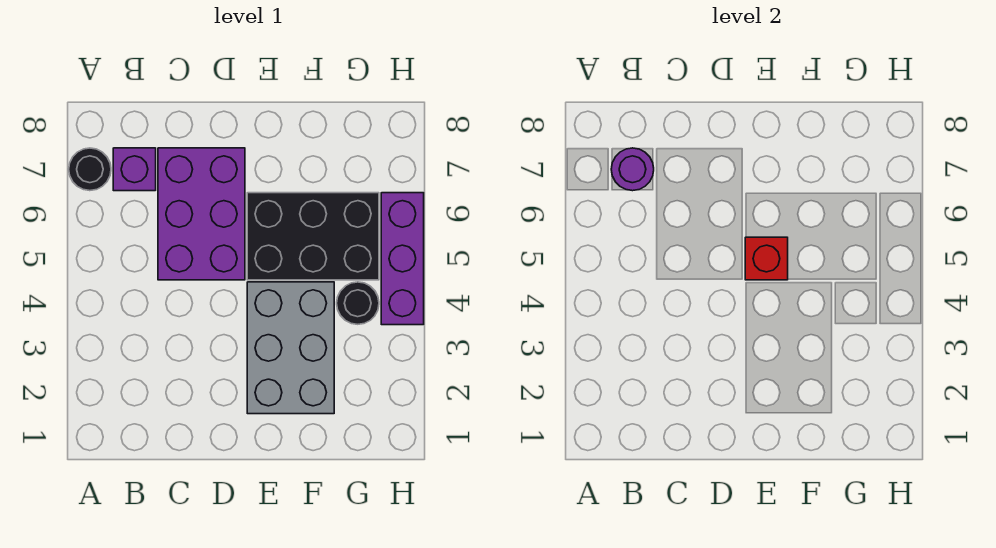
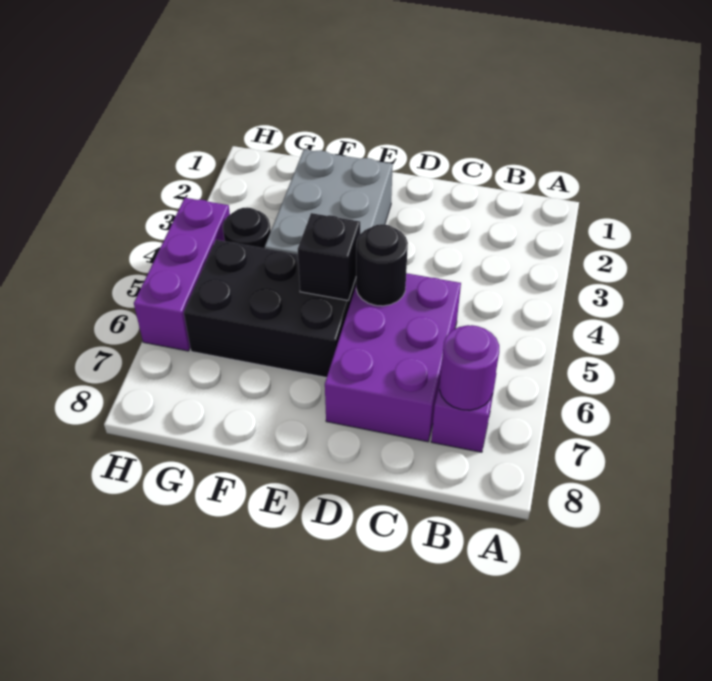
black round brick A7 level 1 -> black round brick D5 level 2
red brick E5 level 2 -> black brick E5 level 2

